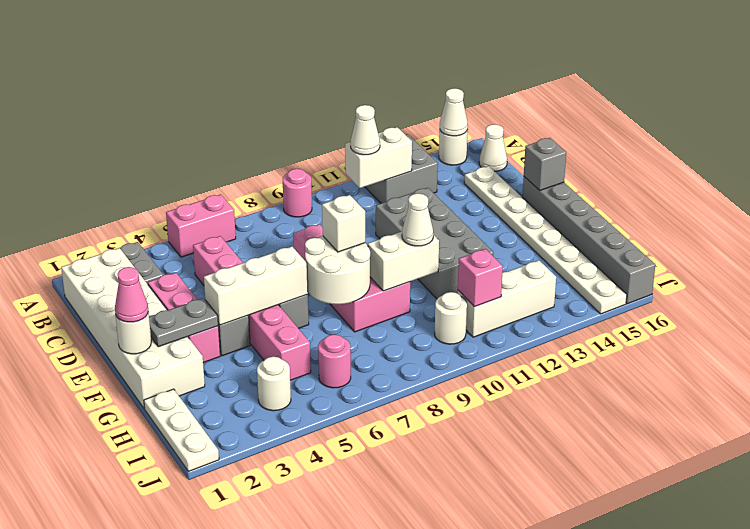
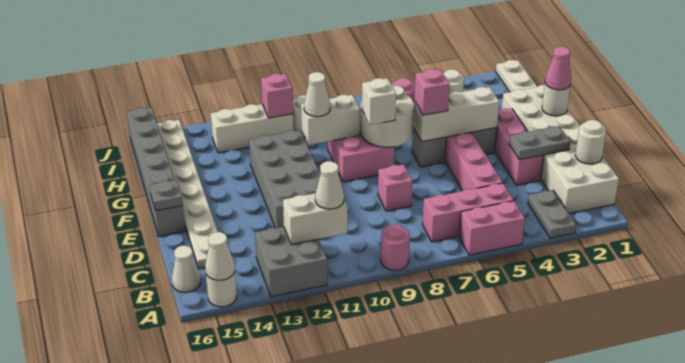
none -> pink brick B5:B7 level 1
none -> white round brick C1 level 2
grey brick E16 level 2 -> grey plate E16 level 2
grey plate F2:F3 level 2 -> grey plate D2:D3 level 2
none -> pink brick F6 level 3

